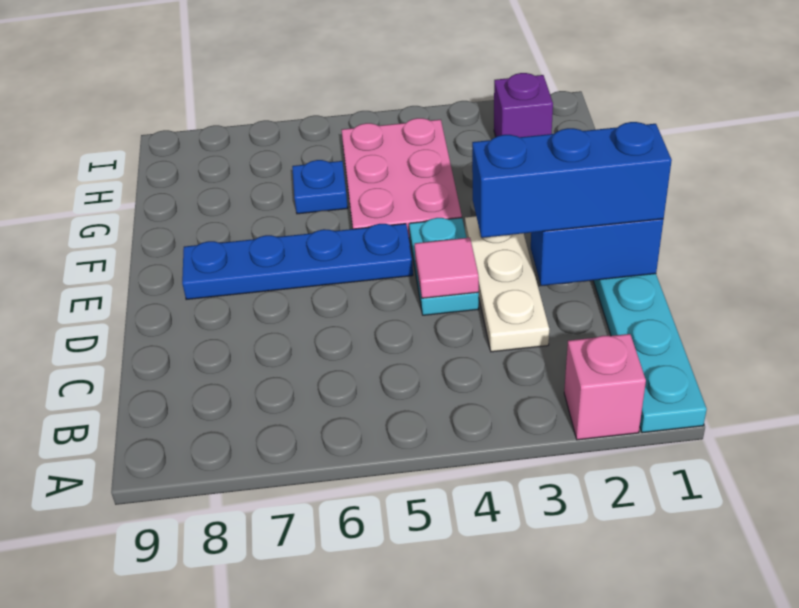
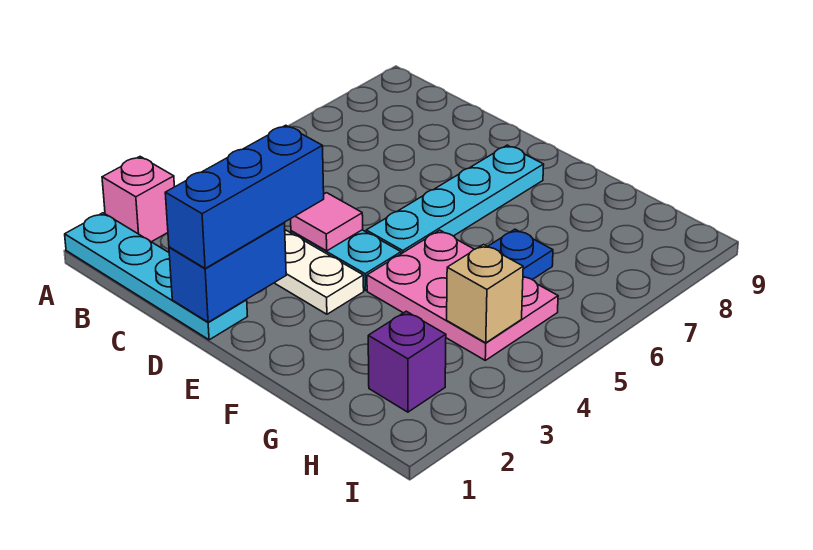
blue plate E5:E8 level 1 -> cyan plate E5:E8 level 1
none -> tan brick H4 level 2

